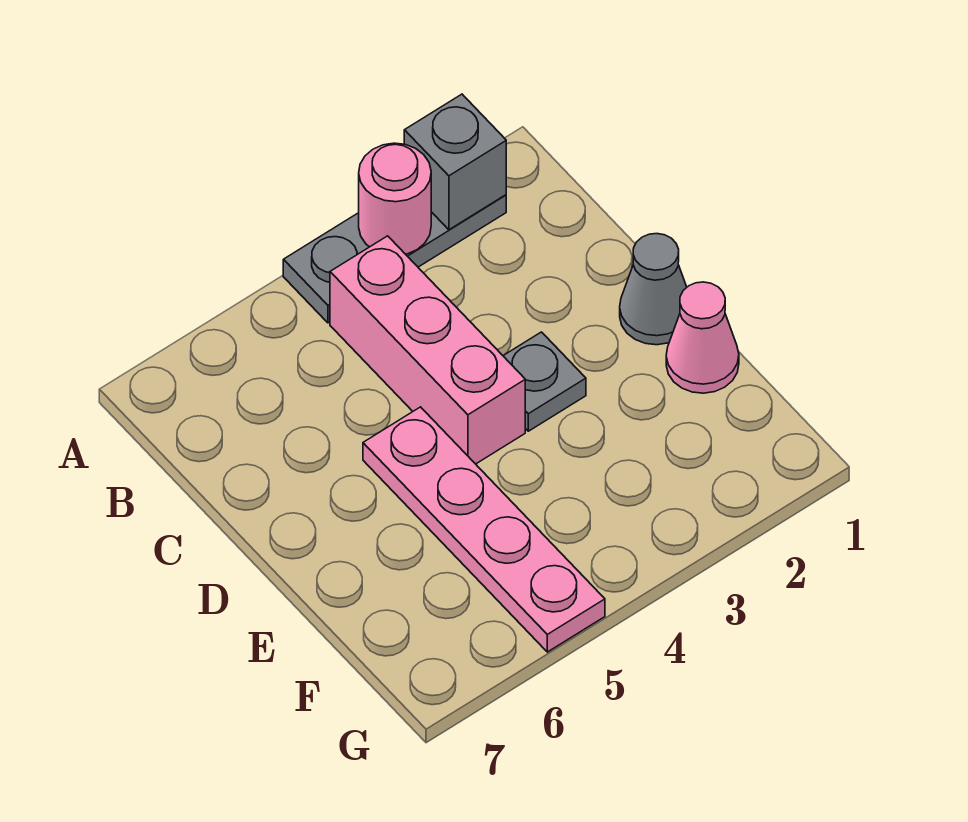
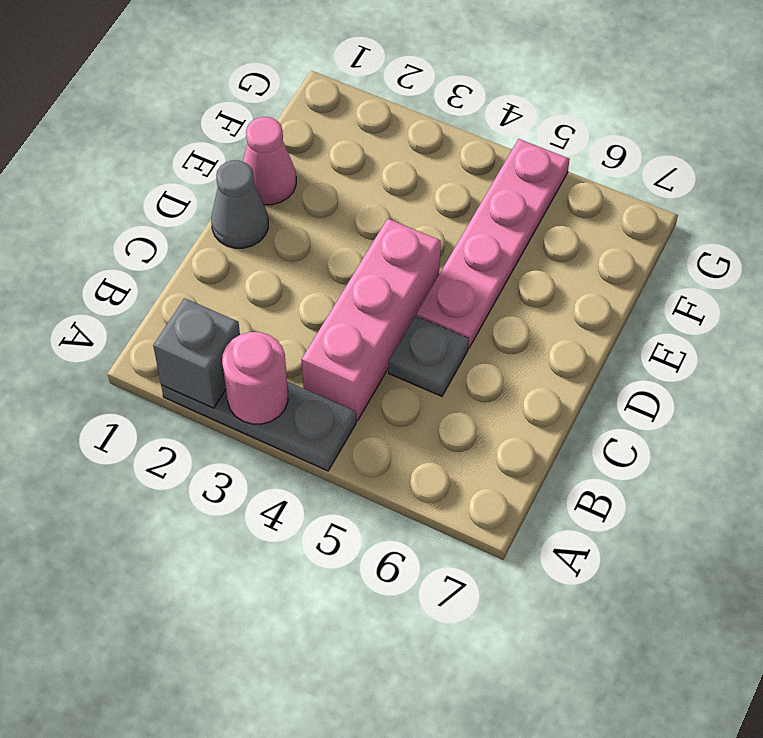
grey plate D3 level 1 -> grey plate C5 level 1

